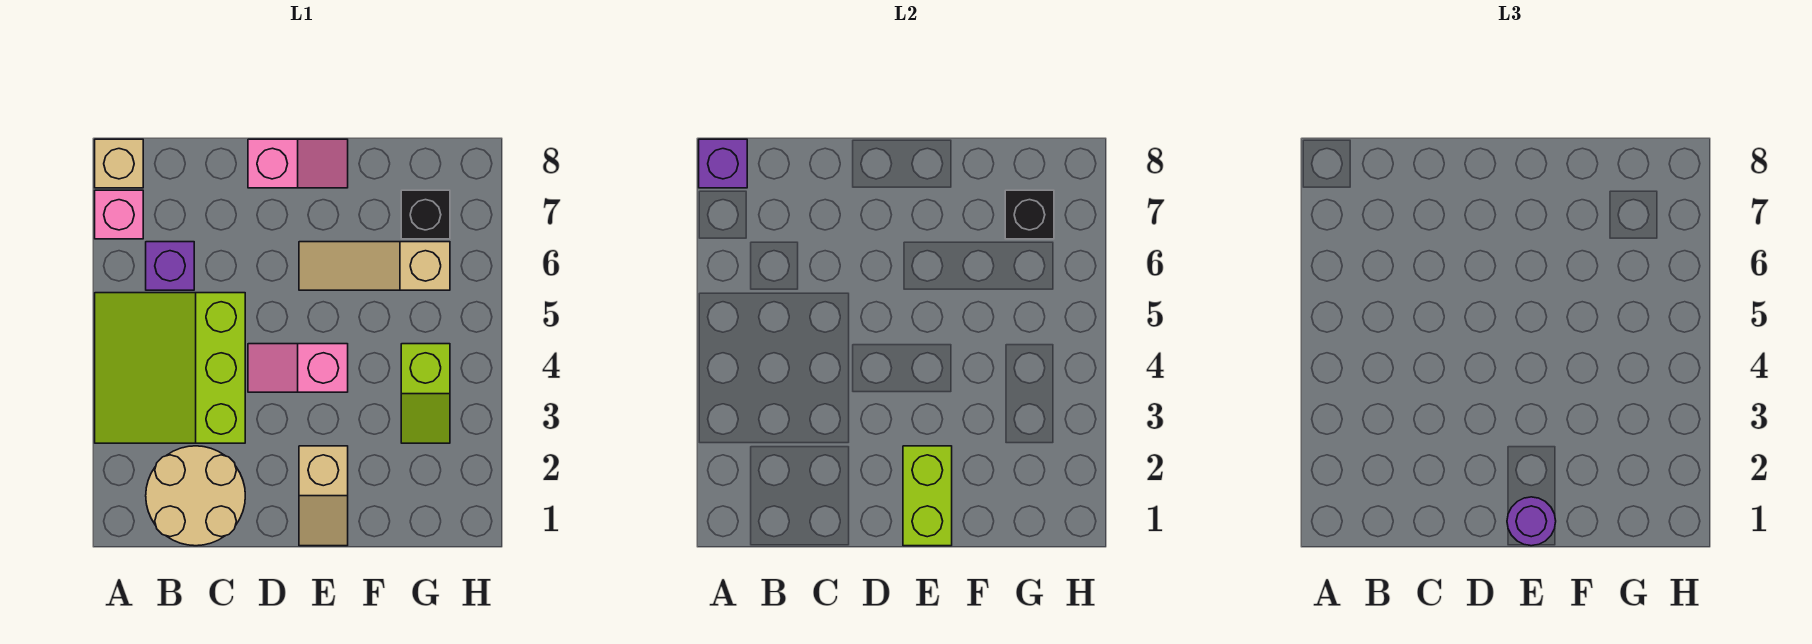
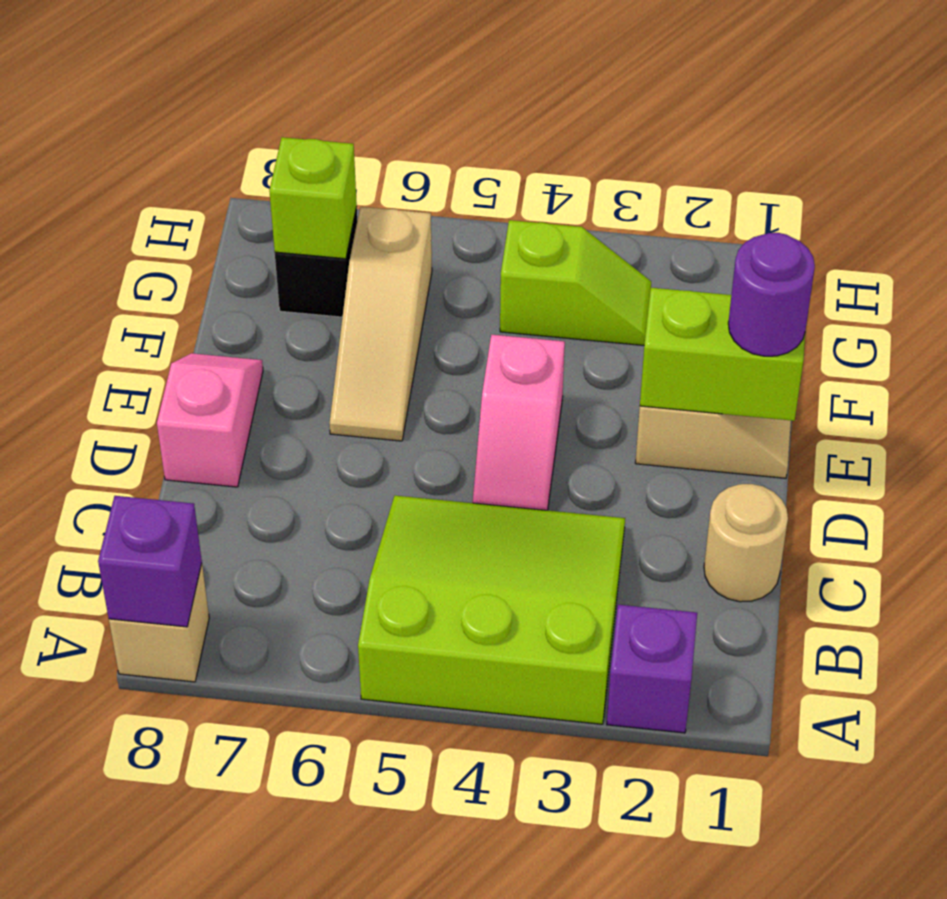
lime slope A3:C5 level 1 top C -> lime slope A3:C5 level 1 top A
pink brick A7 level 1 -> none
tan round brick B1:C2 level 1 -> tan round brick C1 level 1
purple brick B6 level 1 -> purple brick A2 level 1
black brick G7 level 2 -> lime brick G7 level 2

